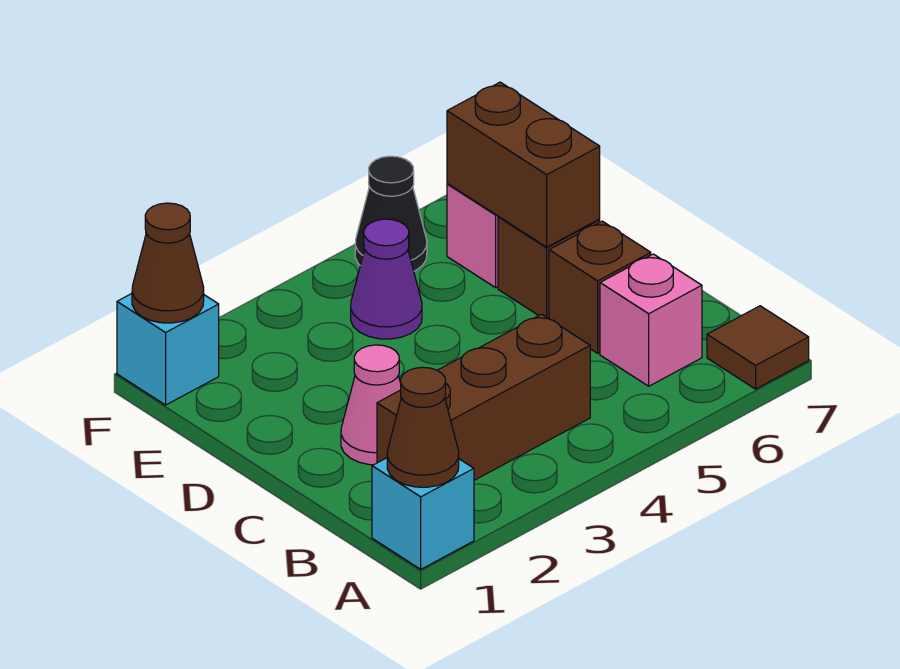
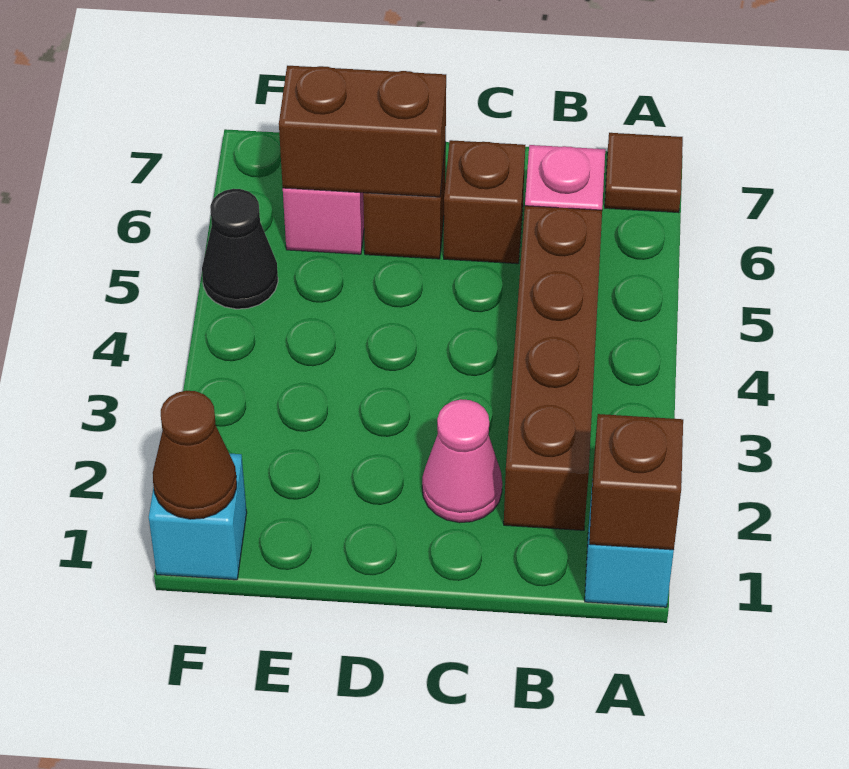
brown cone A1 level 2 -> brown brick A1 level 2
brown brick B2:B4 level 1 -> brown brick B2:B5 level 1
purple cone E4 level 1 -> none

